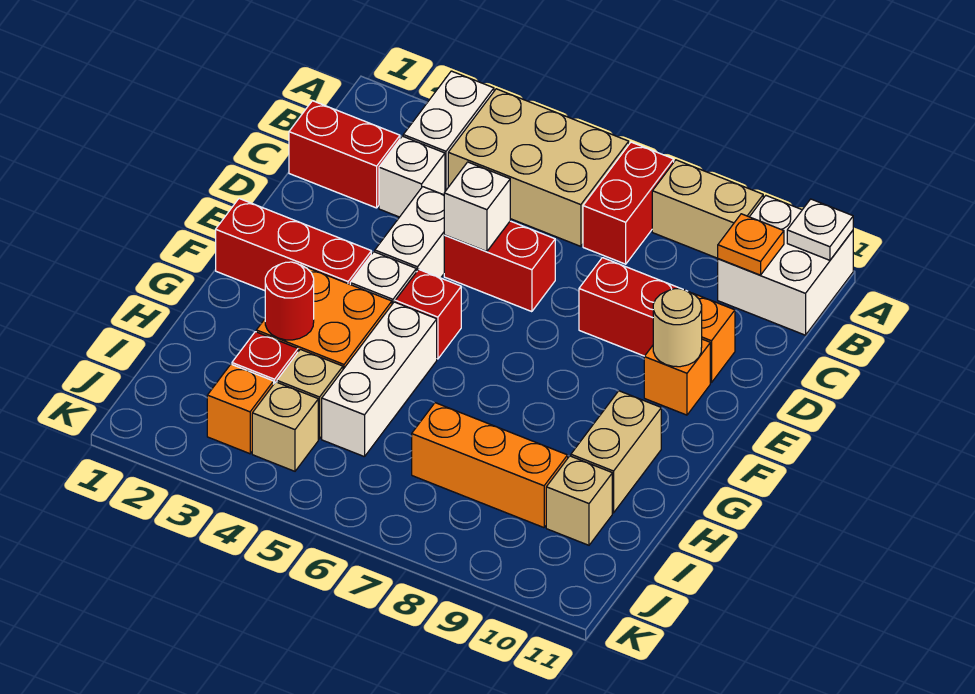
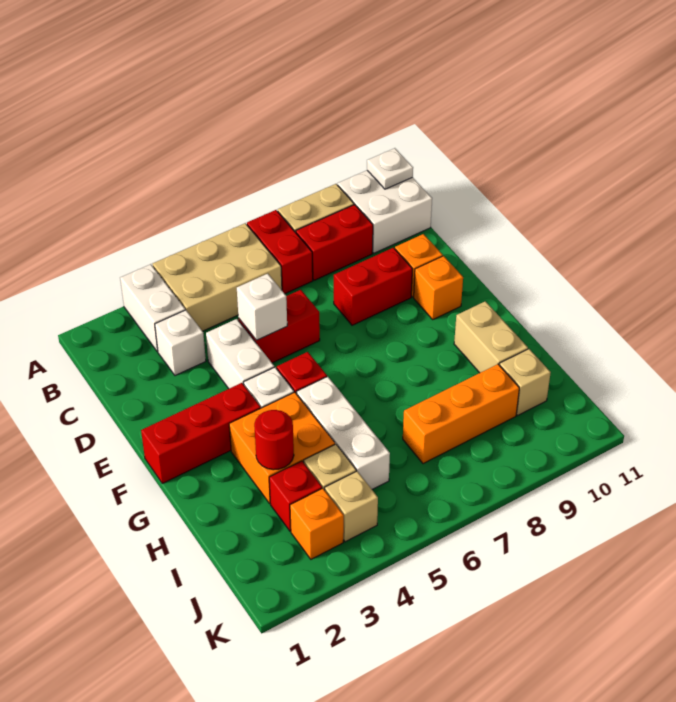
orange plate B10 level 2 -> none
red brick C1:C2 level 1 -> red brick B8:B9 level 1
tan round brick E10 level 2 -> none

